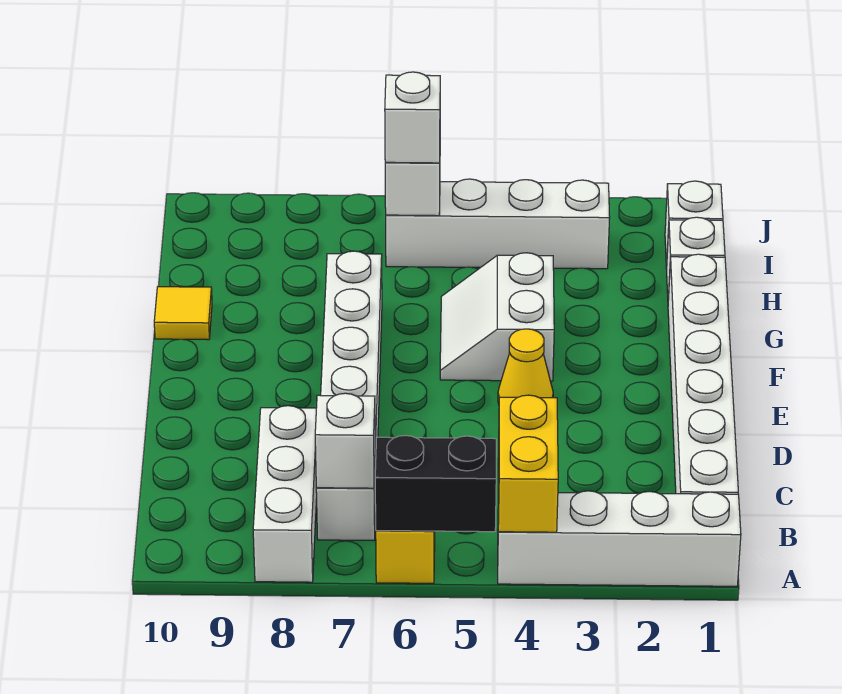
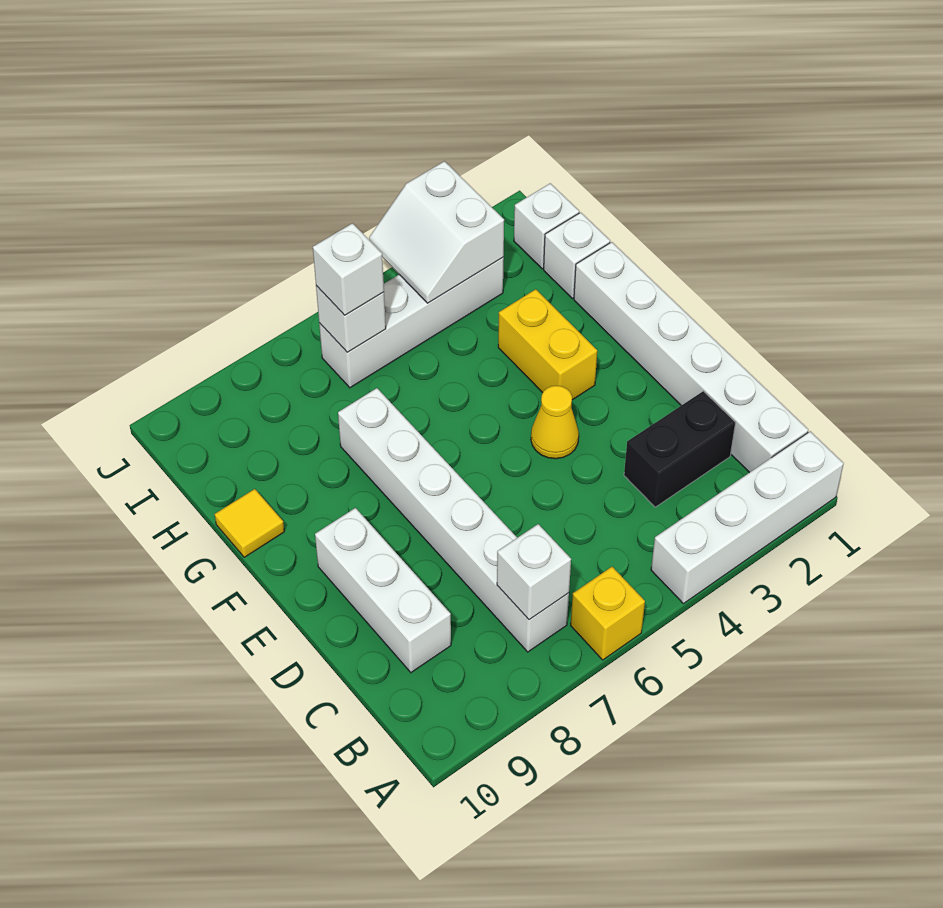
yellow brick A4:B4 level 2 -> yellow brick F3:G3 level 1
black brick A5:A6 level 2 -> black brick C2:C3 level 1
white brick A8:C8 level 1 -> white brick C9:E9 level 1
white slope F4:G5 level 1 top 4 -> white slope I3:J4 level 2 top 3

